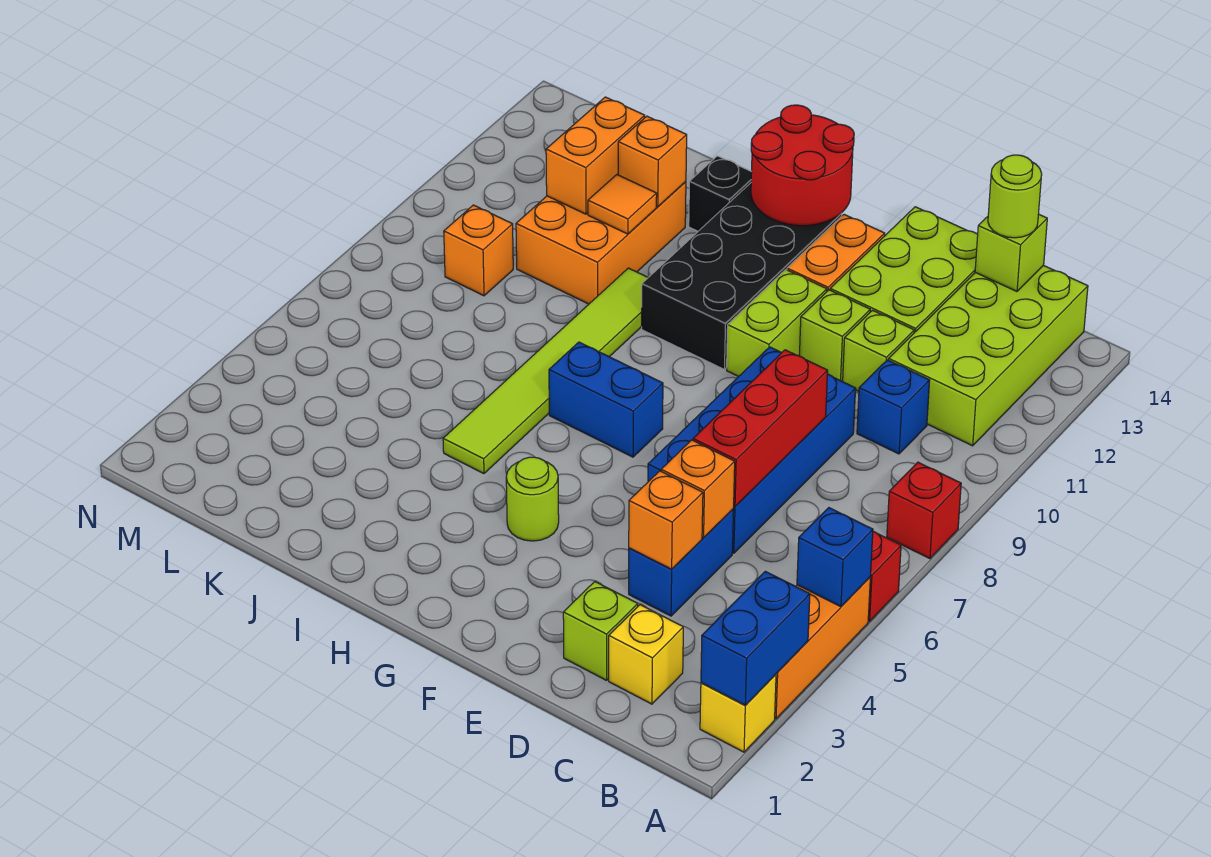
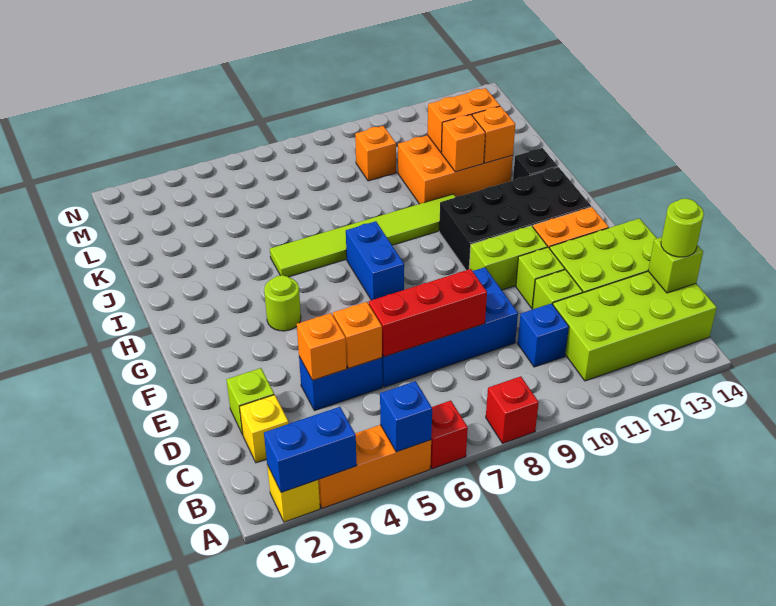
red round brick G13:H14 level 2 -> none
orange tile J11 level 2 -> orange brick J11 level 2

